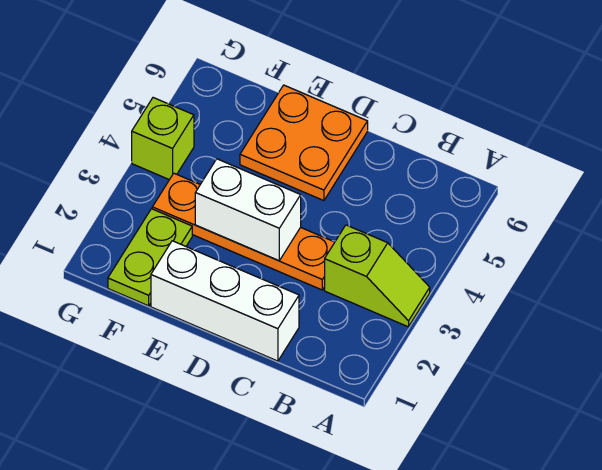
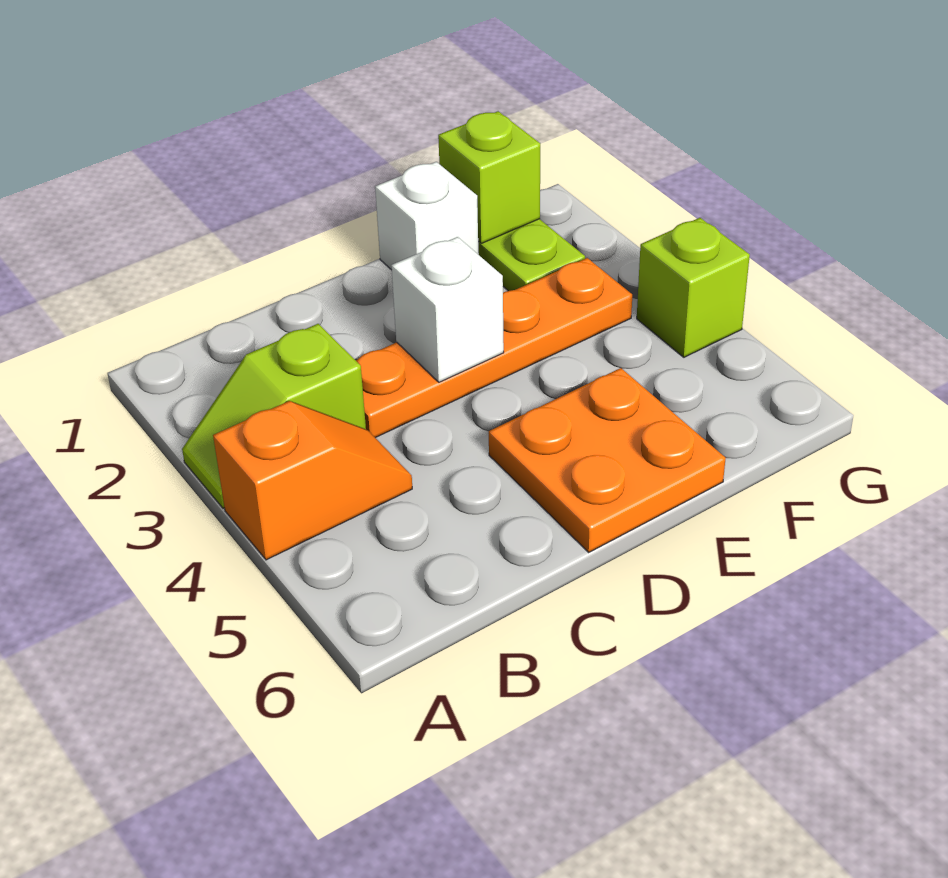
none -> orange slope A4:B4 level 1 top A
white brick C1:E1 level 1 -> white brick E1 level 1
white brick D3:E3 level 2 -> white brick D3 level 2
none -> lime brick F1 level 2

